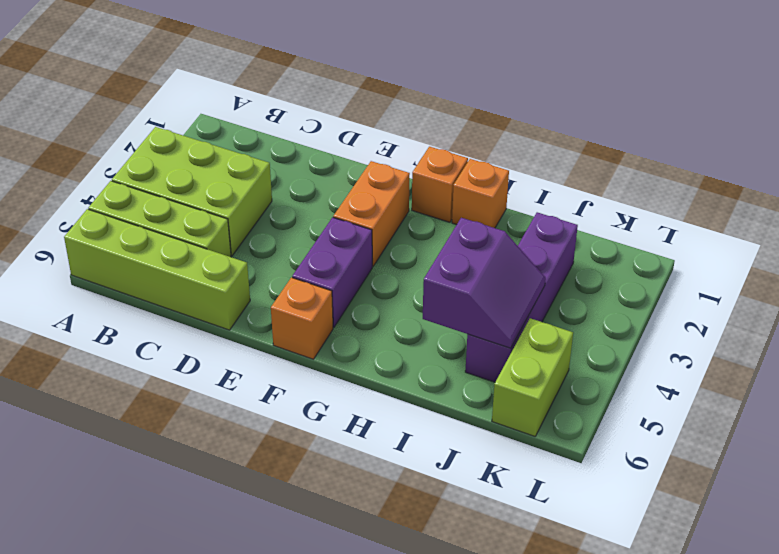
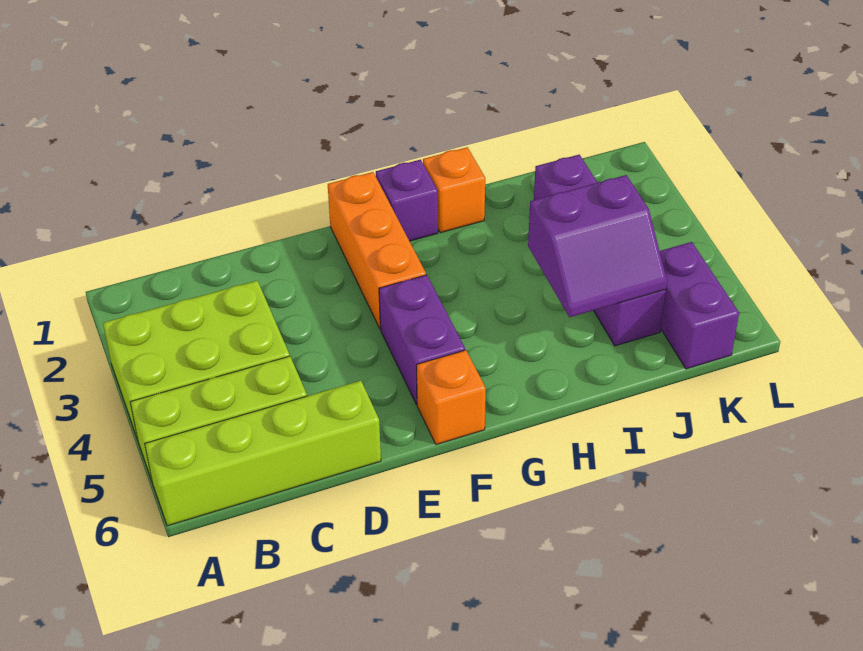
orange brick F2:F3 level 1 -> orange brick F1:F3 level 1
orange brick G1 level 1 -> purple brick G1 level 1
purple slope I4:J5 level 2 top I -> purple slope I4:J5 level 2 top 4
lime brick K5:K6 level 1 -> purple brick K5:K6 level 1

